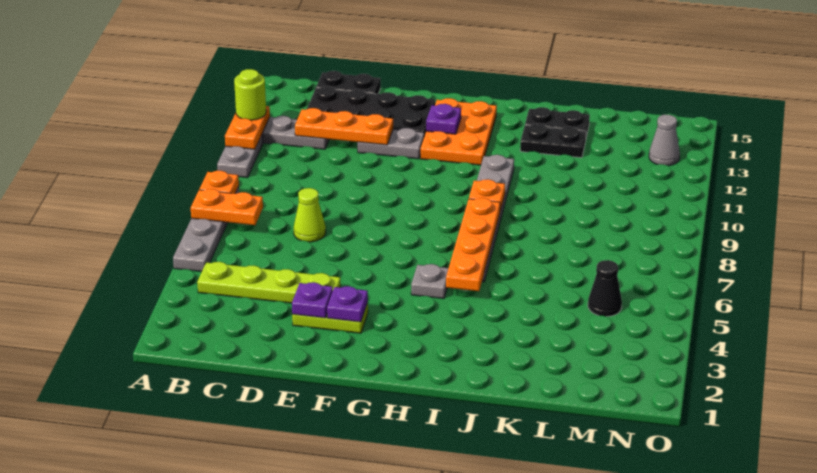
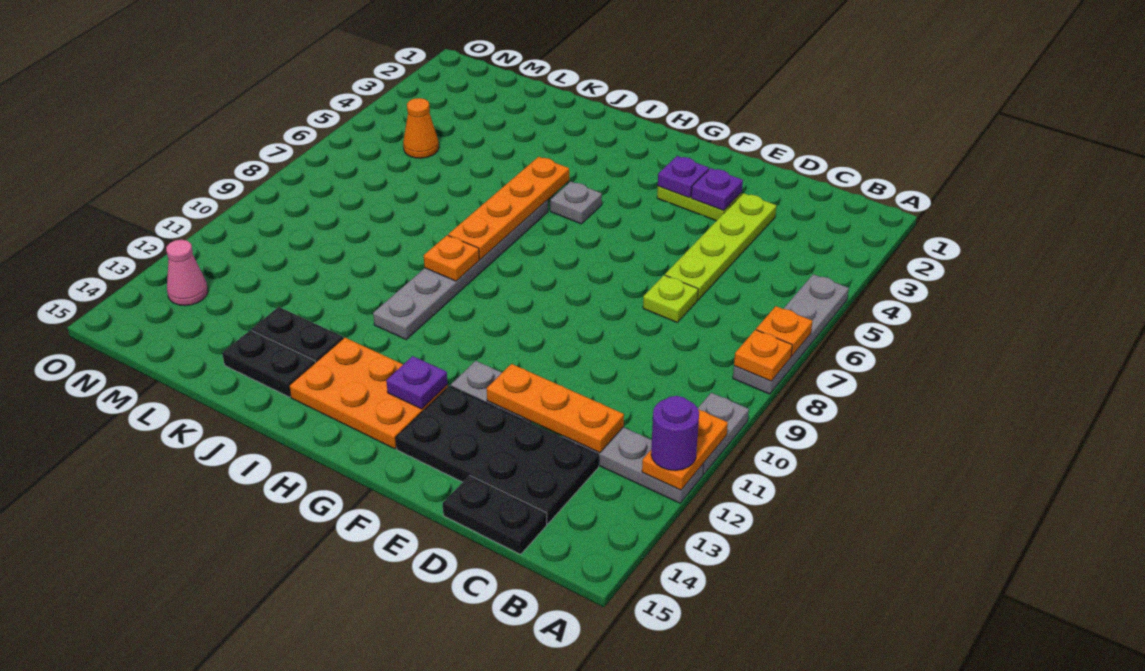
orange plate A7:B7 level 2 -> orange plate A7 level 2
lime round brick A12 level 3 -> purple round brick A12 level 3
lime plate B4:E4 level 1 -> lime plate D3:D6 level 1
lime cone D7 level 1 -> lime plate D7 level 1
orange plate G12:H14 level 1 -> orange plate G13:I14 level 1
black cone M5 level 1 -> orange cone M5 level 1
grey cone N13 level 1 -> pink cone N13 level 1

